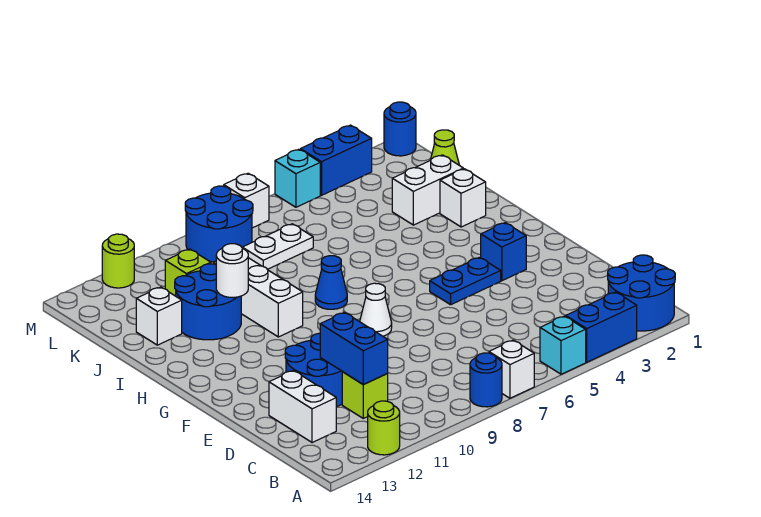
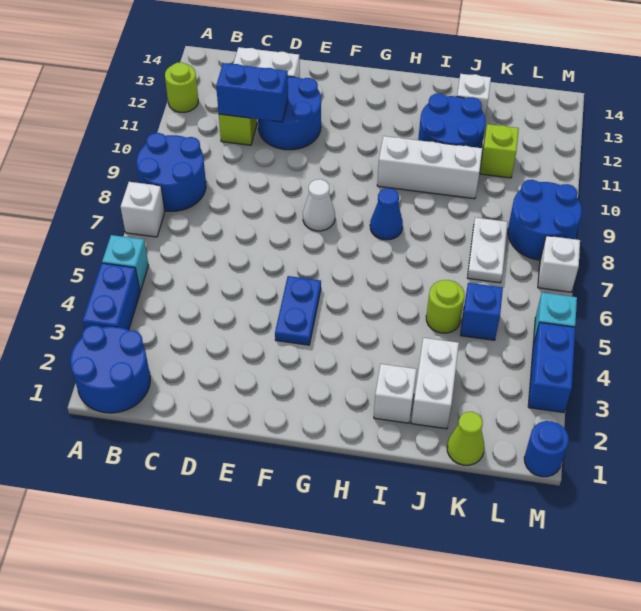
blue round brick A8 level 1 -> blue round brick A8:B9 level 1
blue brick F3 level 1 -> blue brick K5 level 1
white round brick I11 level 2 -> none
lime round brick M12 level 1 -> lime round brick J5 level 1

